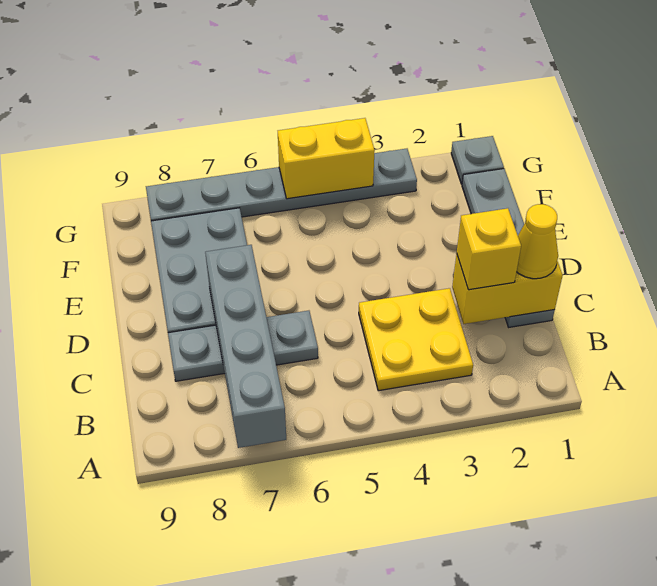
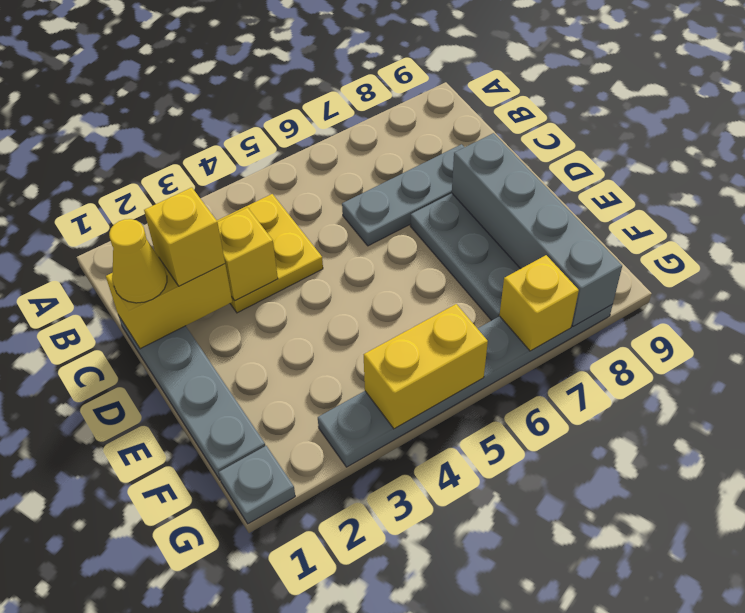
grey brick A7:D7 level 2 -> grey brick D8:G8 level 2
none -> yellow brick C3 level 2
none -> yellow brick G7 level 2

